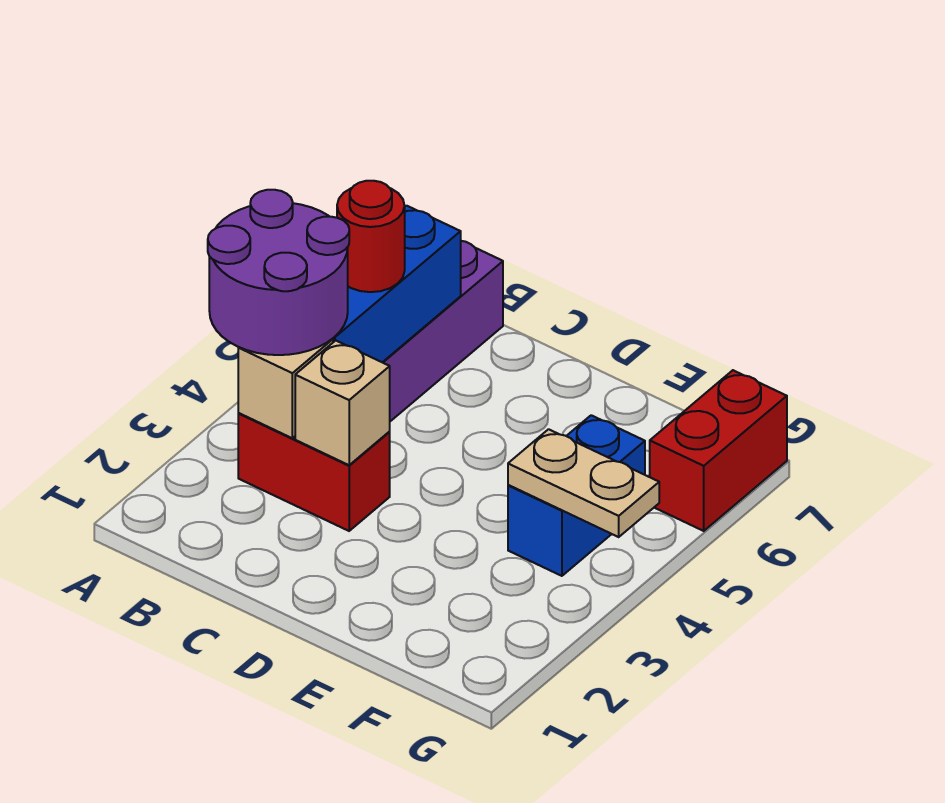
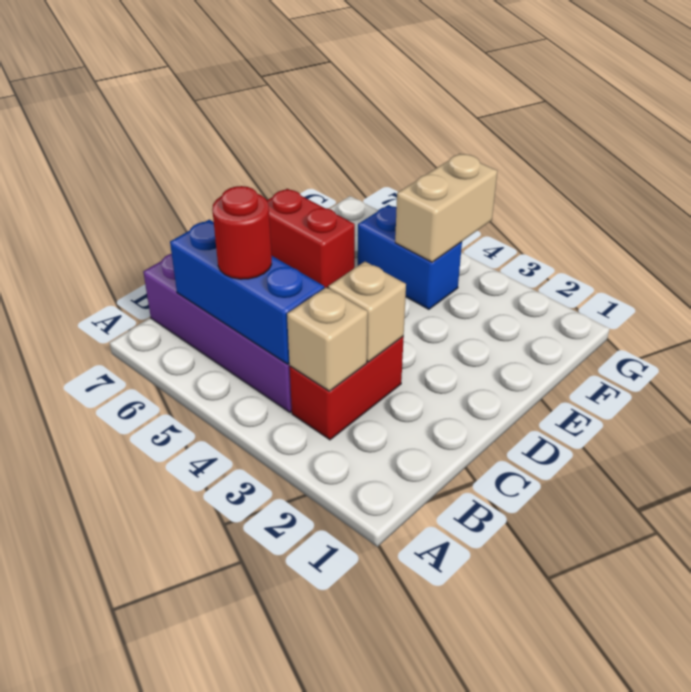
purple round brick A3:B4 level 3 -> none
tan plate F4:G4 level 2 -> tan brick F4:G4 level 2
red brick G6:G7 level 1 -> red brick E6:E7 level 1

